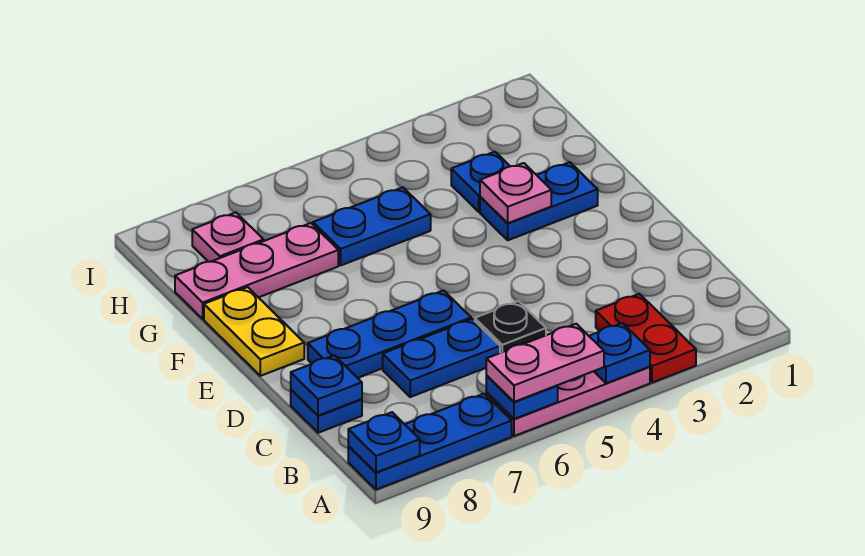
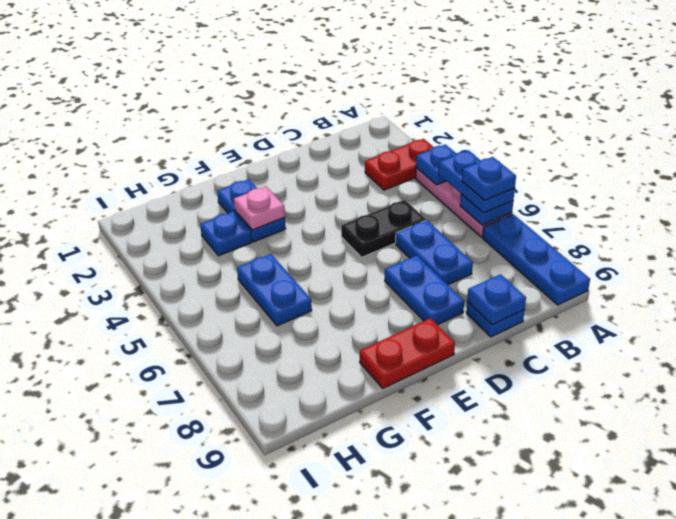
pink plate A5:A6 level 3 -> blue plate A5:A6 level 3
blue plate A9 level 2 -> blue plate A6 level 4
black plate C5 level 1 -> black plate C5:D5 level 1
blue plate D6:D8 level 1 -> blue plate D7:D8 level 1
yellow plate E9:F9 level 1 -> red plate E9:F9 level 1
pink plate G7:G9 level 1 -> none
pink plate H8 level 1 -> none

